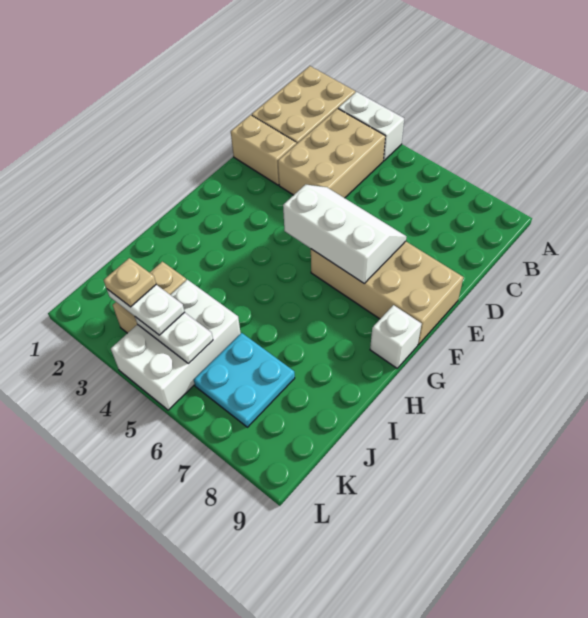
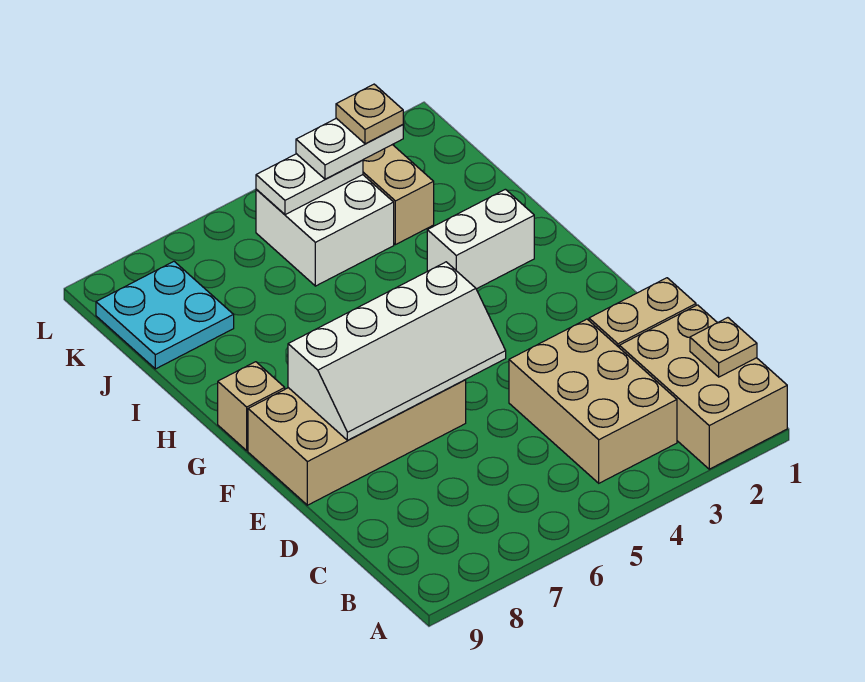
white brick A3:A4 level 1 -> white brick H2:H3 level 1
none -> tan plate B1 level 2
white slope E5:F7 level 2 top F -> white slope E5:F8 level 2 top F
white brick G9 level 1 -> tan brick G9 level 1
white brick J4:L5 level 1 -> white brick J4:K5 level 1
cyan plate J6:K7 level 1 -> cyan plate J8:K9 level 1

